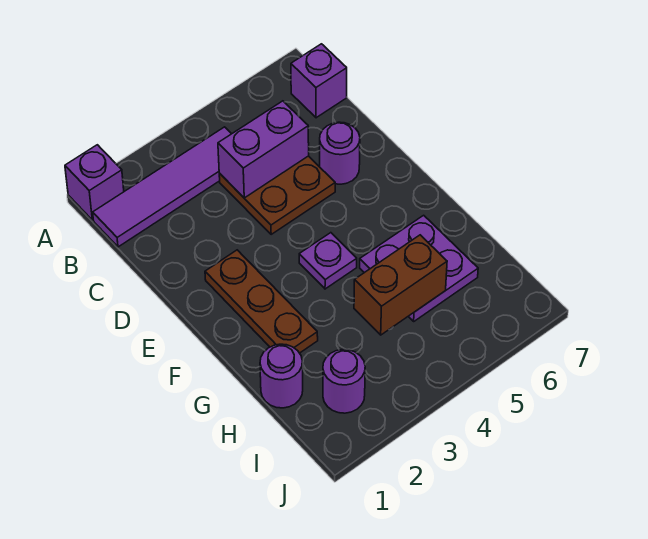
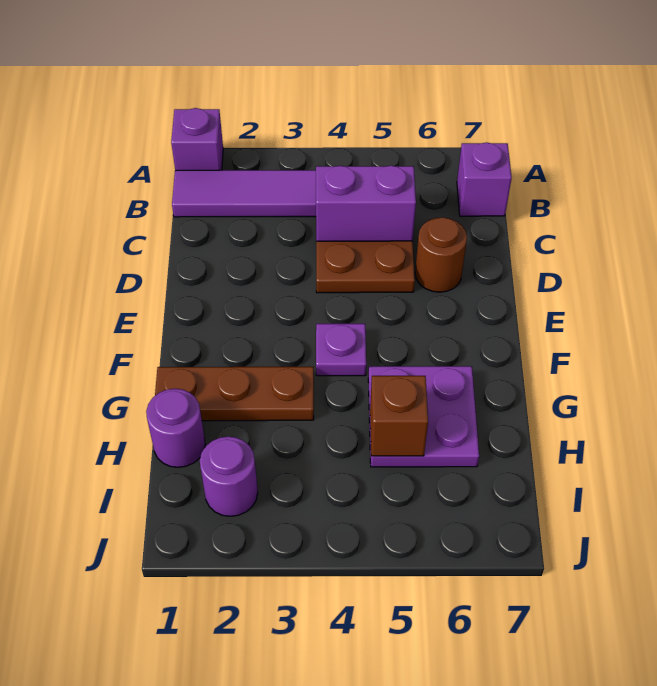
purple round brick D6 level 1 -> brown round brick D6 level 1
brown plate E2:G2 level 1 -> brown plate G1:G3 level 1
brown brick H4:H5 level 2 -> brown brick H5 level 2

